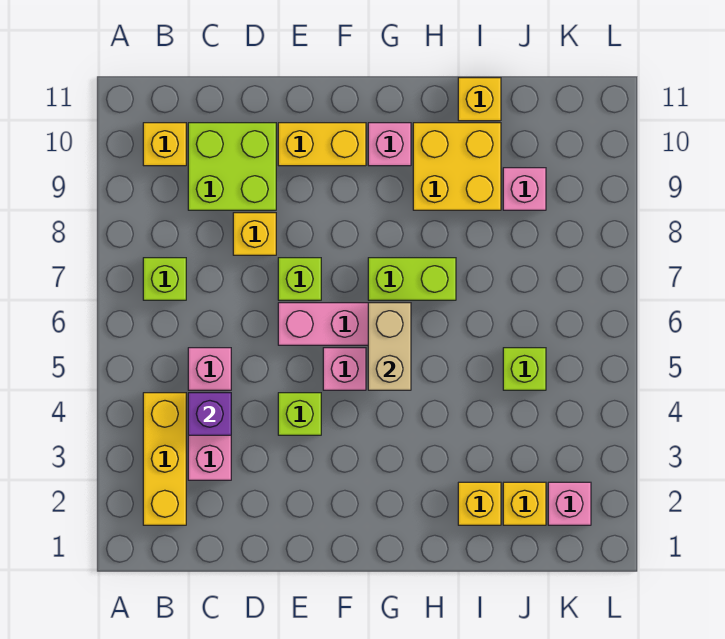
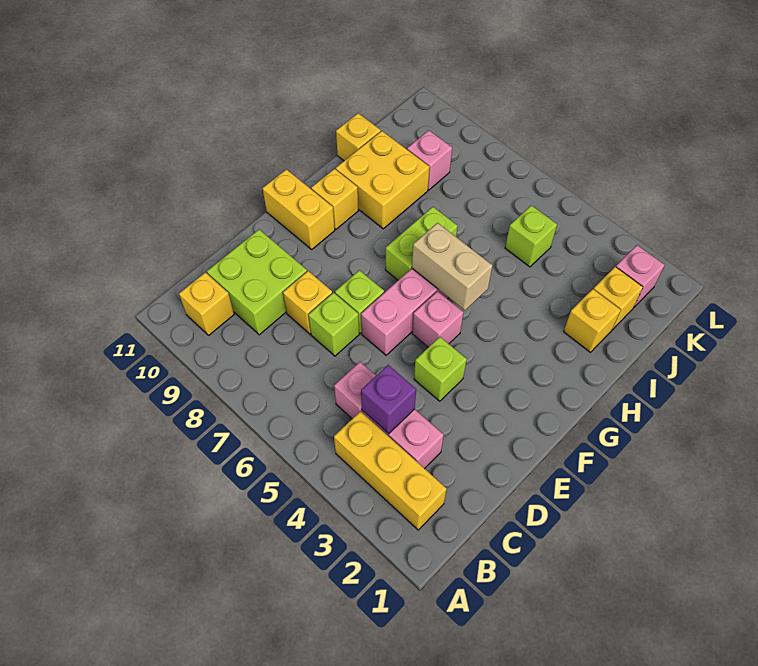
lime brick B7 level 1 -> lime brick D7 level 1
yellow brick E10:F10 level 1 -> yellow brick F10:F11 level 1
pink brick G10 level 1 -> yellow brick G10 level 1

